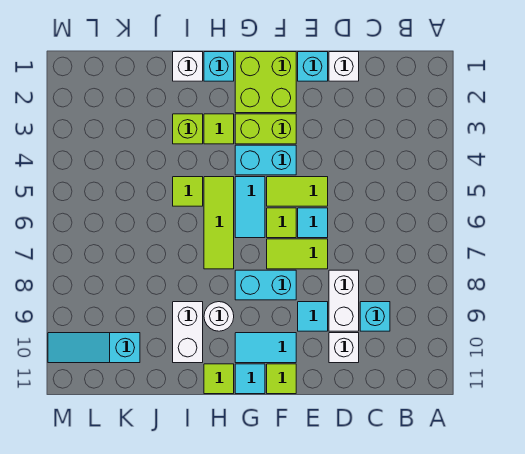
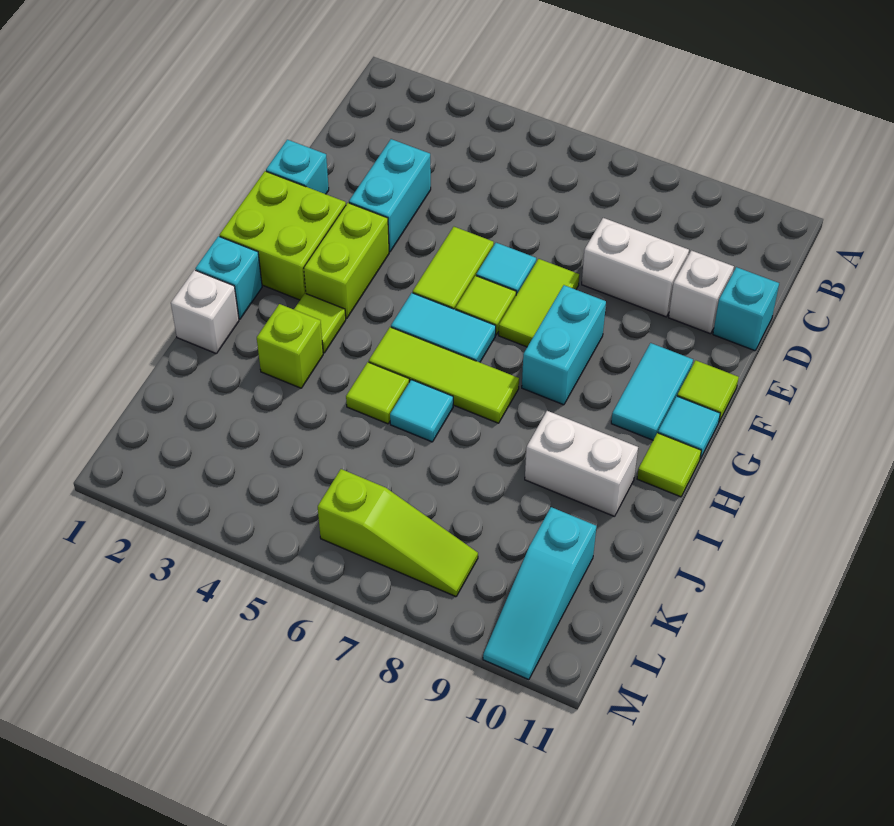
cyan brick C9 level 1 -> cyan brick D11 level 1
white brick D1 level 1 -> none
cyan tile E9 level 1 -> cyan tile I6 level 1
cyan brick F4:G4 level 1 -> cyan brick D3:E3 level 1
white round brick H9 level 1 -> none
none -> lime slope L6:L8 level 1 top 6

